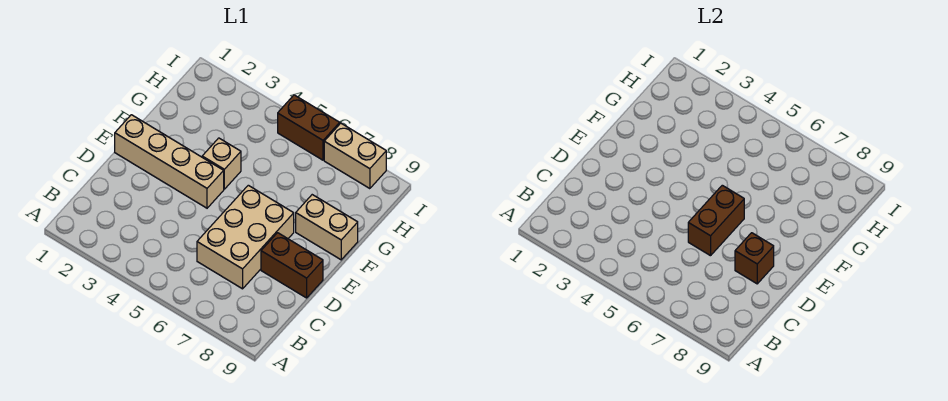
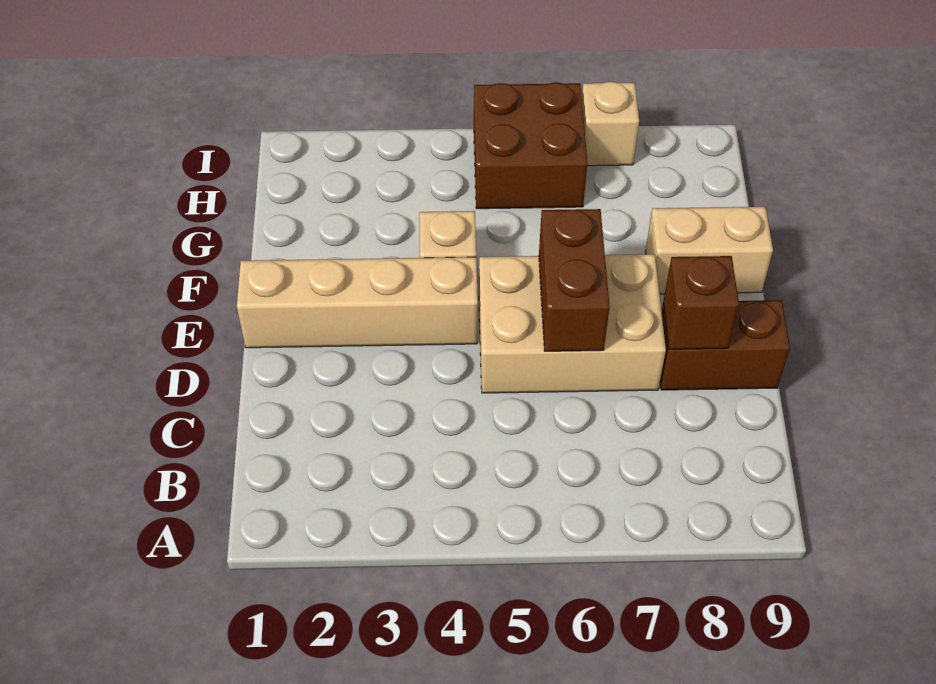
tan brick C6:E7 level 1 -> tan brick D5:E7 level 1
brown brick I5:I6 level 1 -> brown brick H5:I6 level 1
tan brick I7:I8 level 1 -> tan brick I7 level 1

